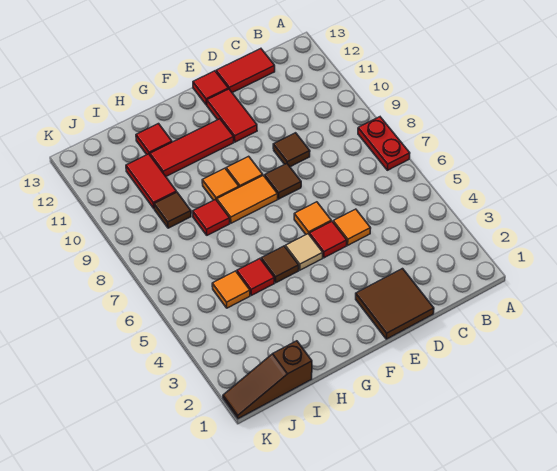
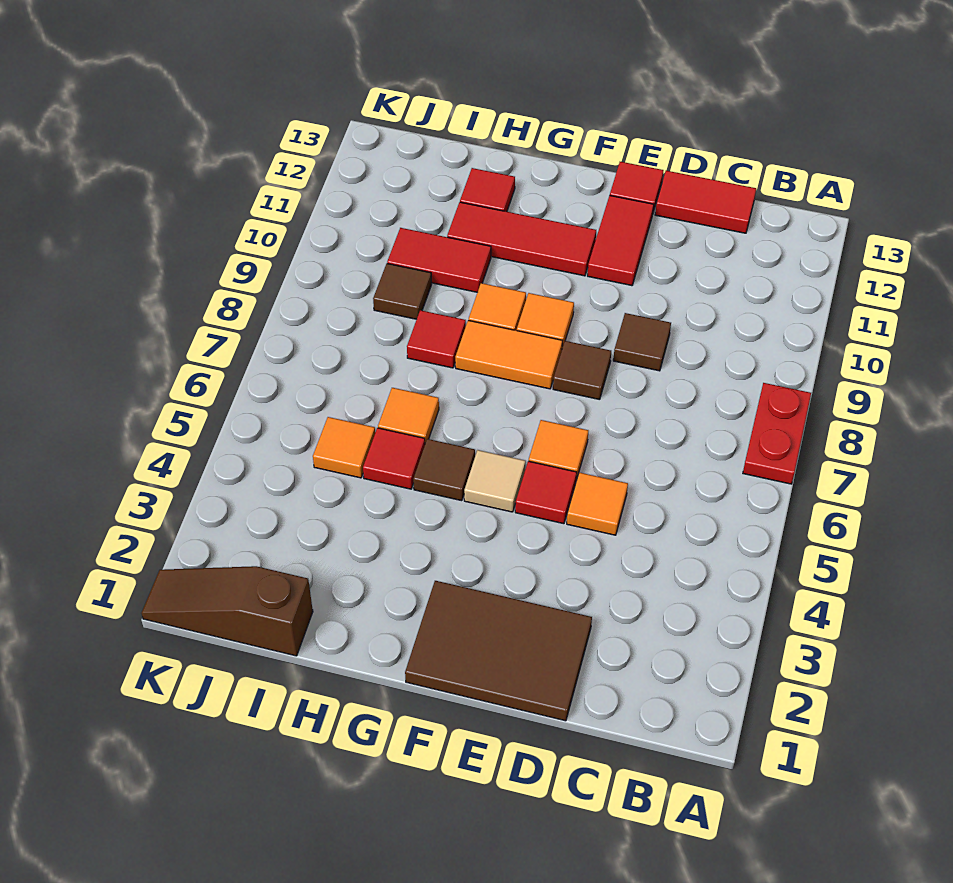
brown tile D1:E2 level 1 -> brown tile D1:F2 level 1
none -> orange tile H6 level 1
red tile I10:I11 level 1 -> red tile H10:I10 level 1

